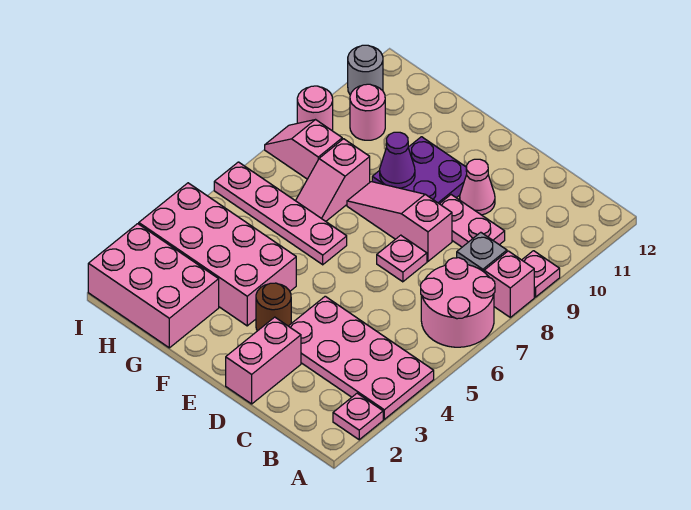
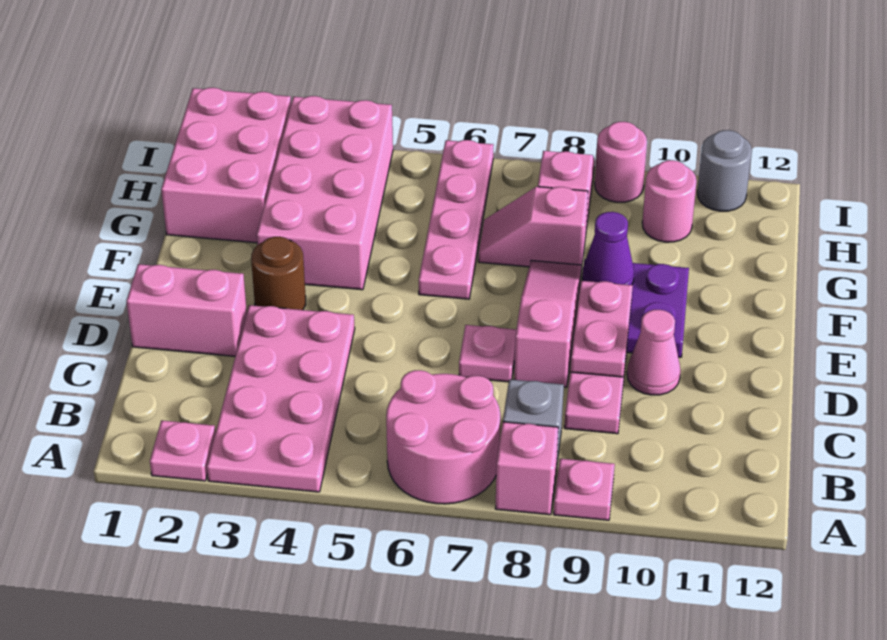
none -> pink plate D9:E9 level 2

